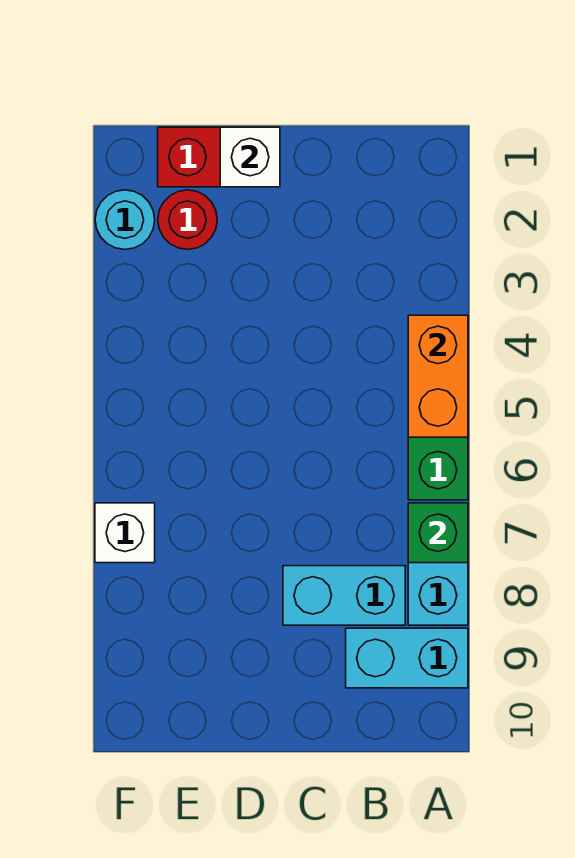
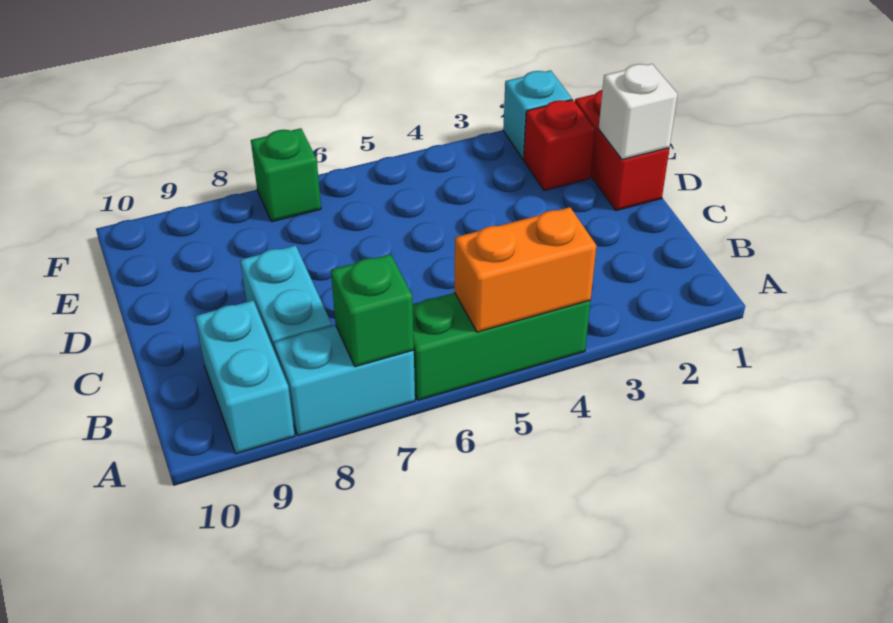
red round brick E2 level 1 -> red brick E2 level 1
cyan round brick F2 level 1 -> cyan brick F2 level 1
white brick F7 level 1 -> green brick F7 level 1

